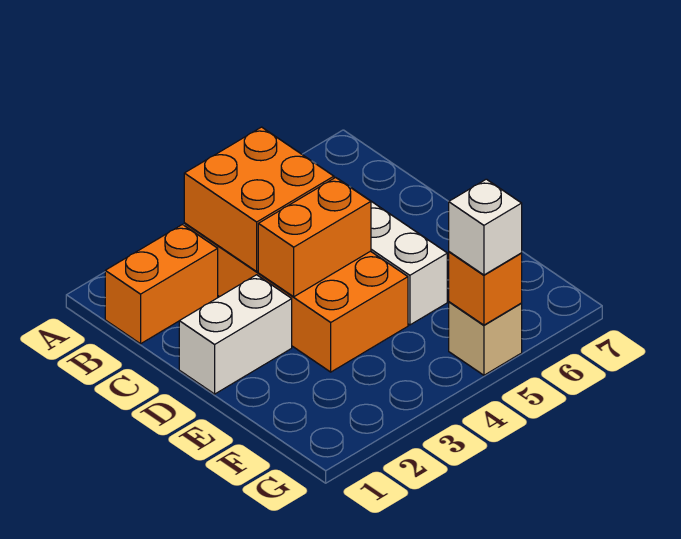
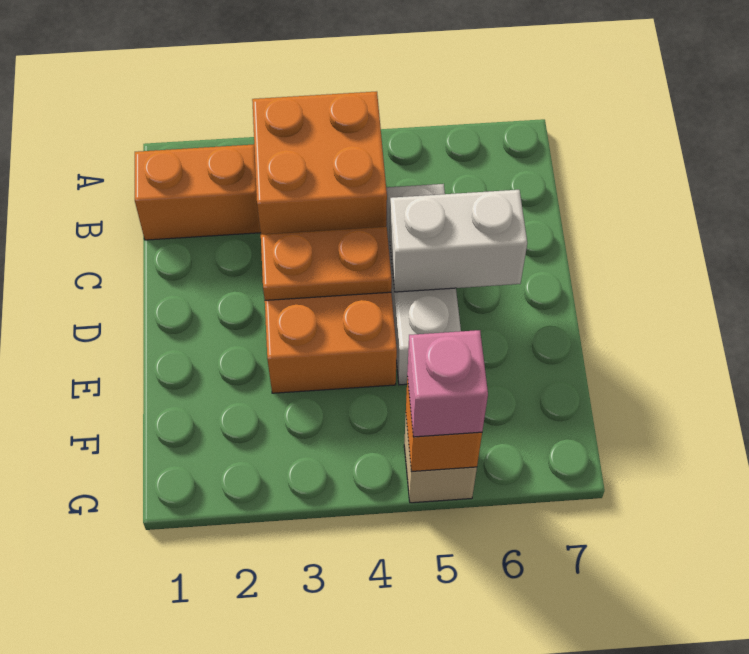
white brick D1:D2 level 1 -> white brick D5:D6 level 2
orange brick D3:D4 level 2 -> orange plate D3:D4 level 2
white brick G5 level 3 -> pink brick G5 level 3

